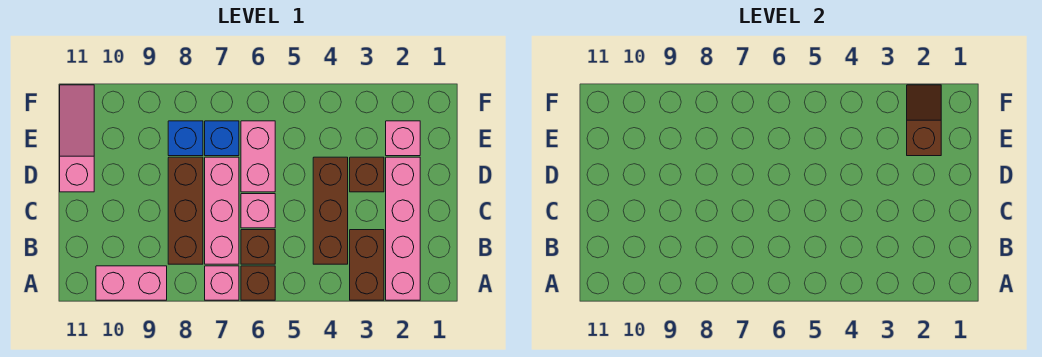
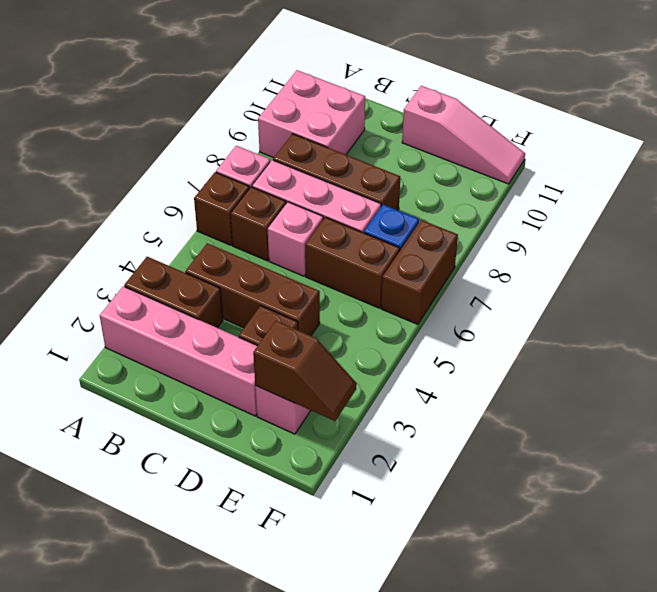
pink brick A9:A10 level 1 -> pink brick A9:B10 level 1
pink brick D6:E6 level 1 -> brown brick D6:E6 level 1
blue brick E8 level 1 -> none
none -> brown brick F6:F7 level 1

